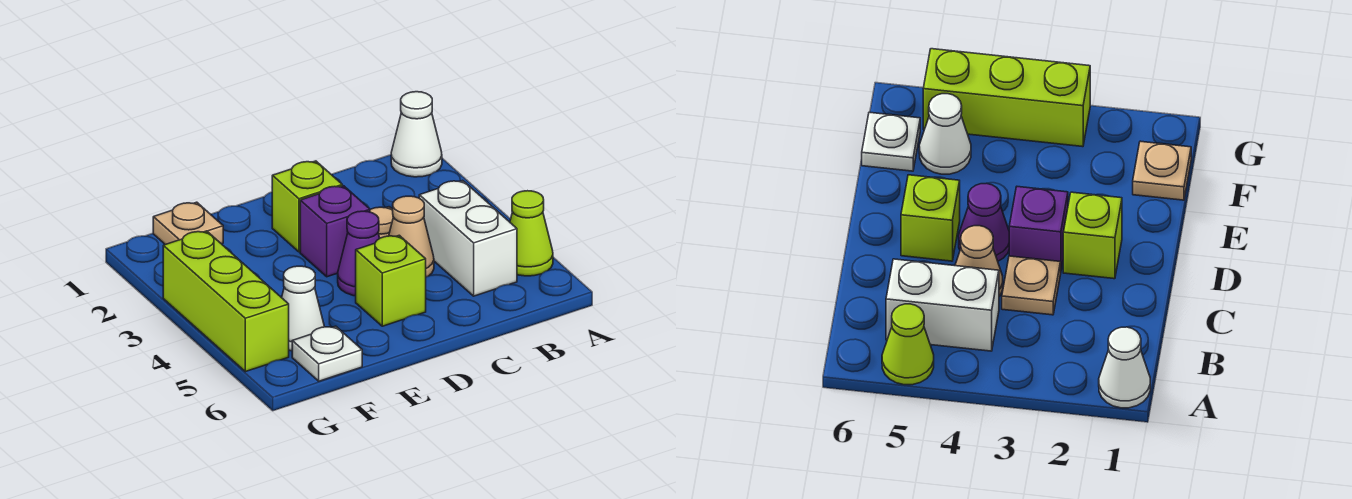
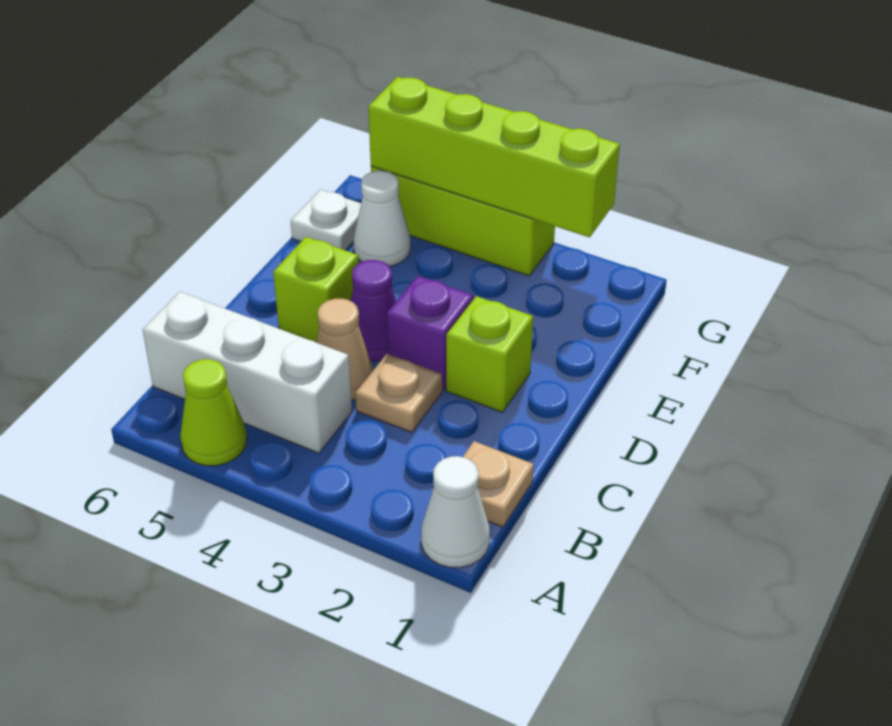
white brick B4:B5 level 1 -> white brick B4:B6 level 1
tan plate F1 level 1 -> tan plate B1 level 1
none -> lime brick G2:G5 level 2

